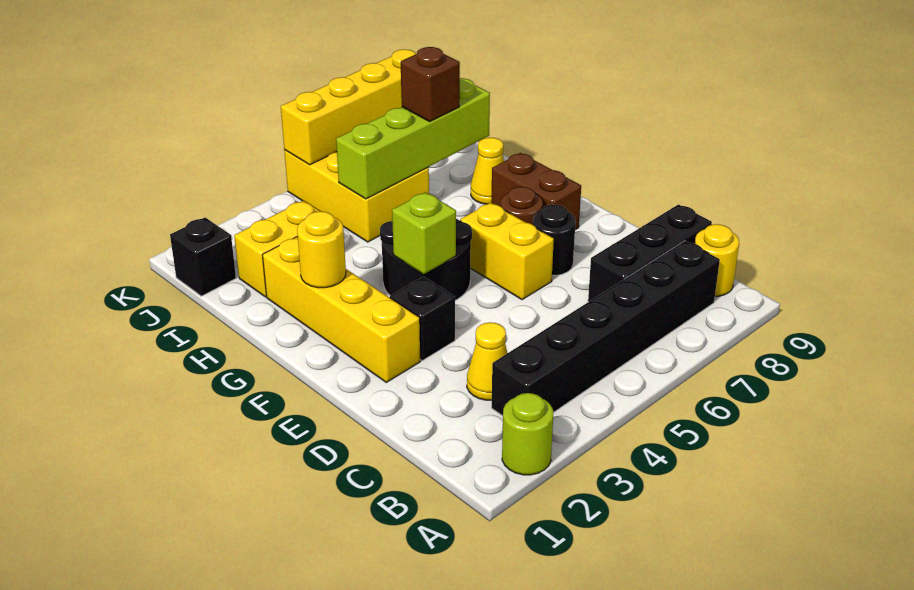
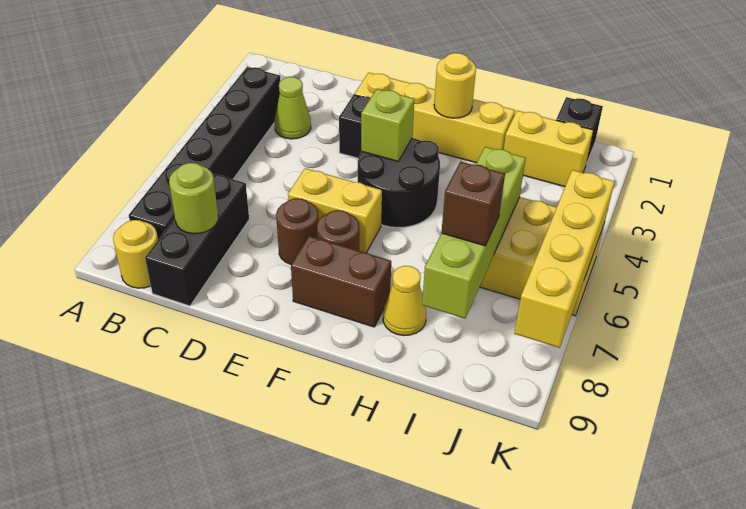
lime round brick A2 level 1 -> lime round brick C8 level 2
yellow cone C3 level 1 -> lime cone C3 level 1
black round brick E7 level 1 -> brown round brick E7 level 1
yellow brick I2:I3 level 1 -> yellow brick I2:J2 level 1

